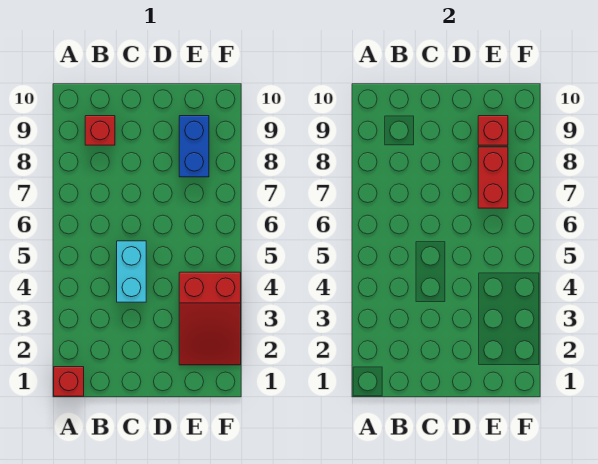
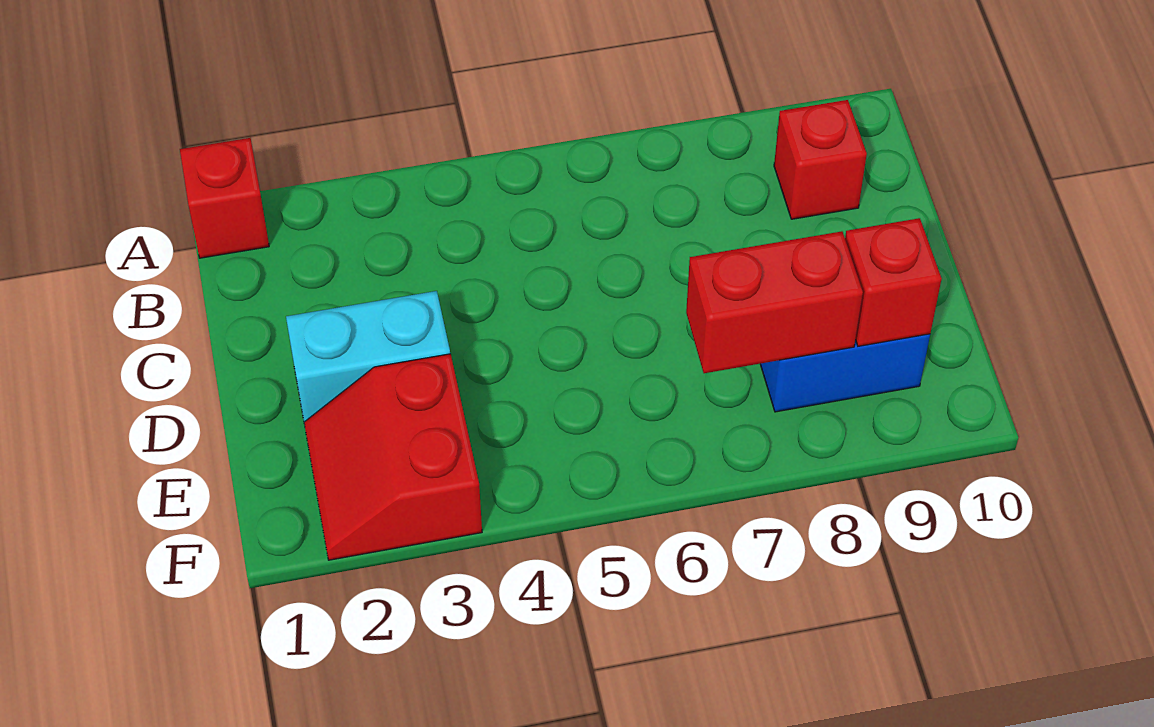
cyan brick C4:C5 level 1 -> cyan brick D2:D3 level 1
red slope E2:F4 level 1 top 4 -> red slope E2:F3 level 1 top 3

